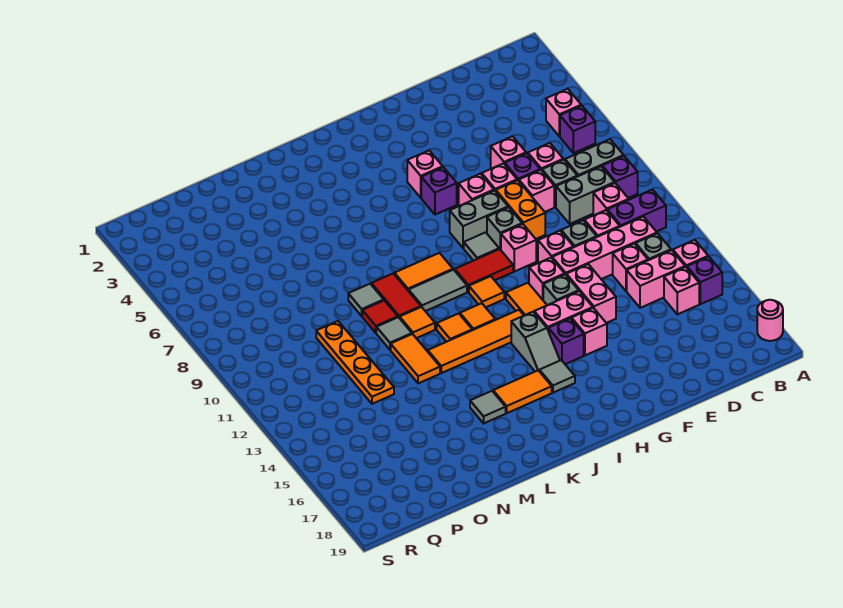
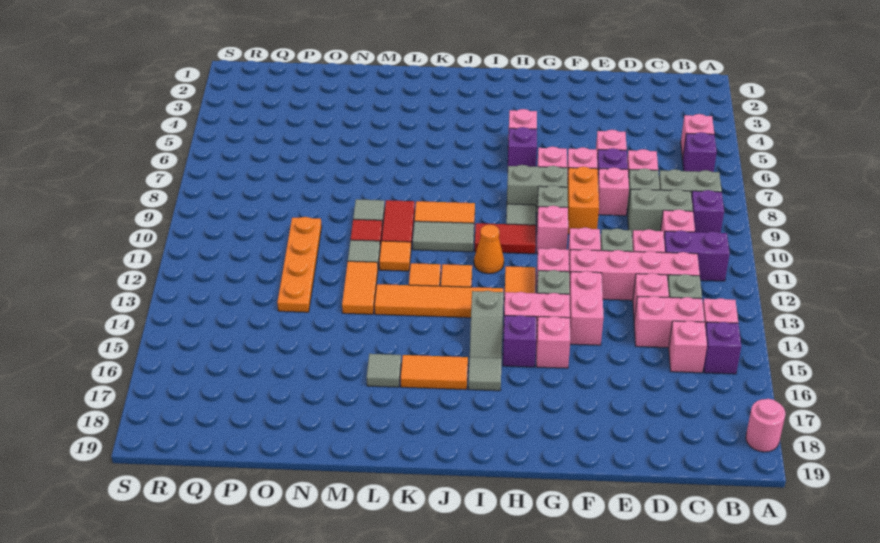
orange tile I11 level 1 -> orange cone I11 level 1

